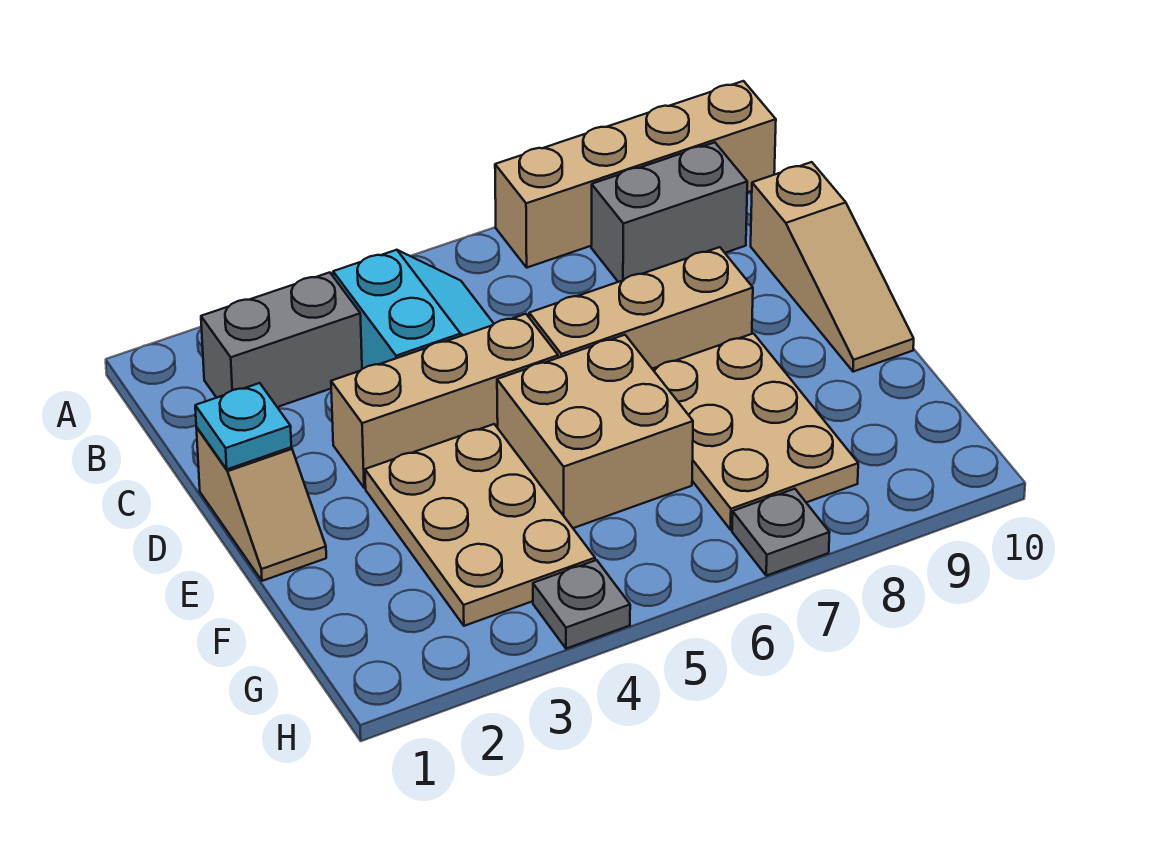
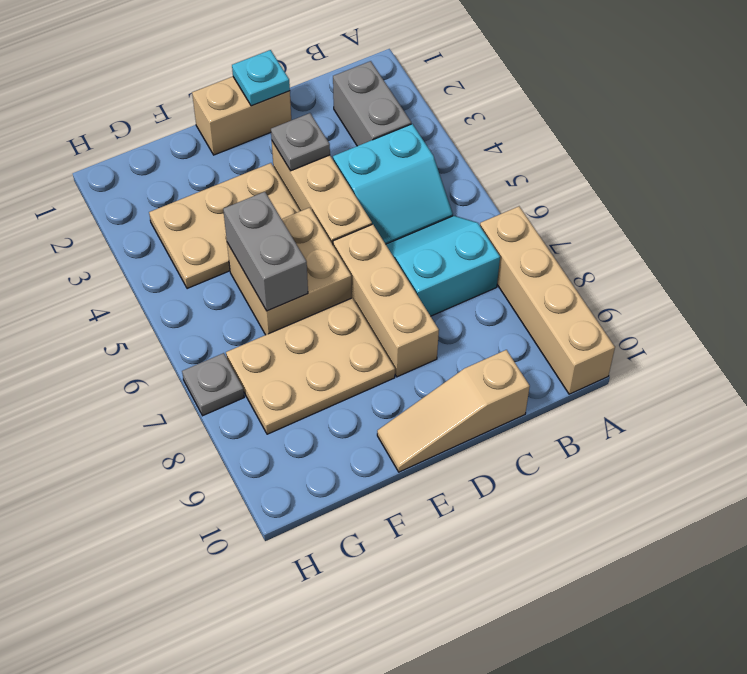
none -> cyan slope B6:C7 level 1 top 7
grey brick B8:B9 level 1 -> grey brick F5:F6 level 2
tan slope D1:E1 level 1 top D -> tan brick D1:E1 level 1
grey plate H4 level 1 -> grey plate D3 level 2

